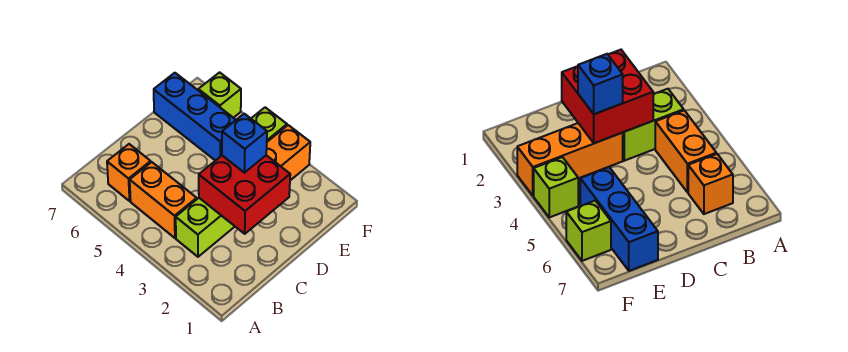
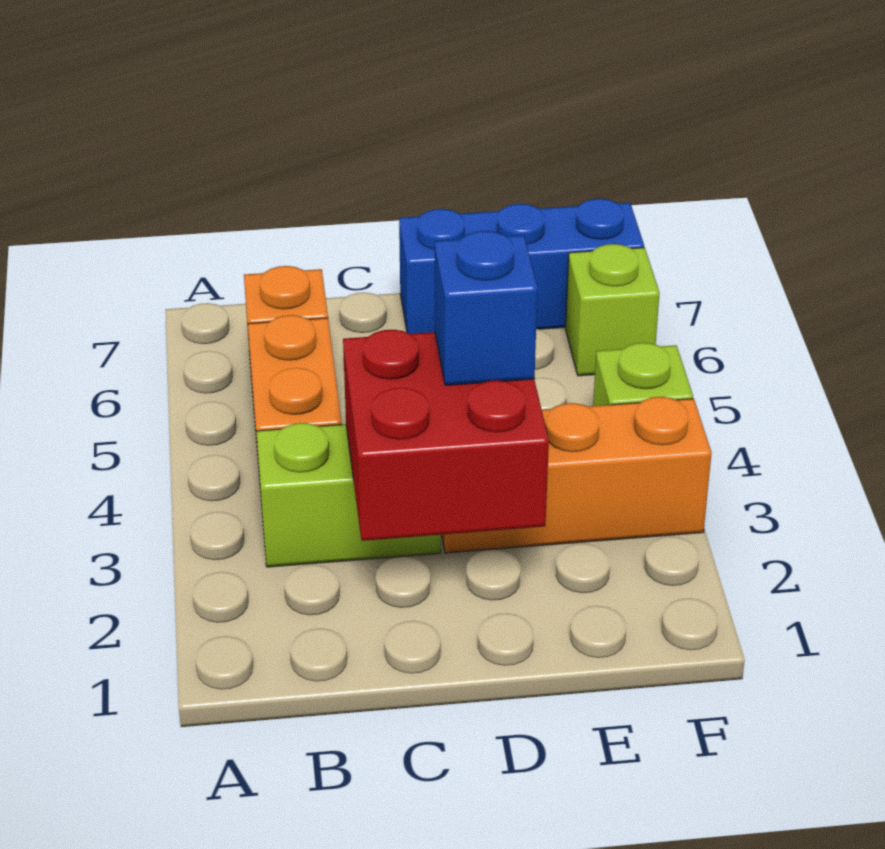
blue brick E5:E7 level 1 -> blue brick D7:F7 level 1

